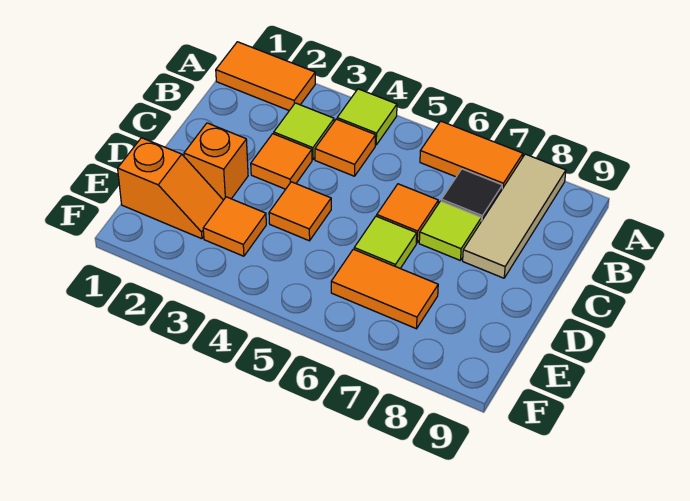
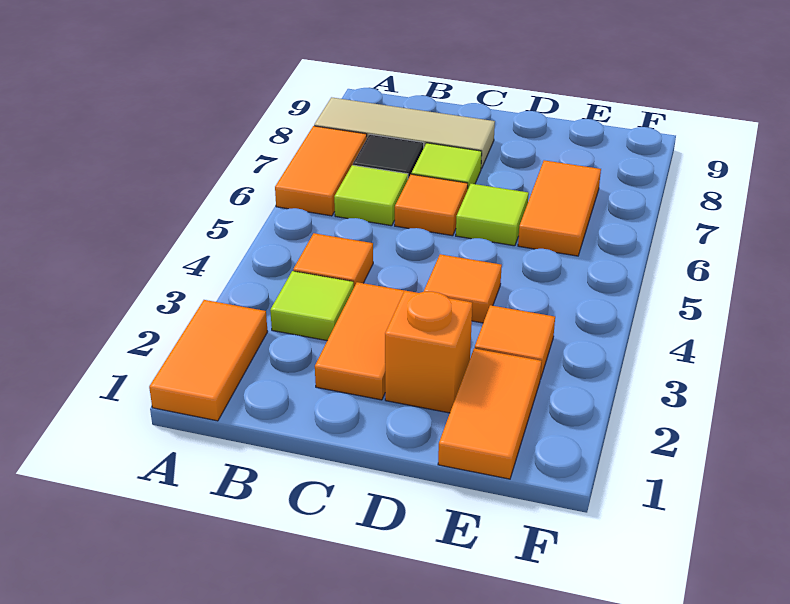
lime tile A4 level 1 -> lime tile B6 level 1
orange tile C3 level 1 -> orange tile C2:C3 level 1
orange slope E1:E2 level 1 top 1 -> orange tile E1:E2 level 1

